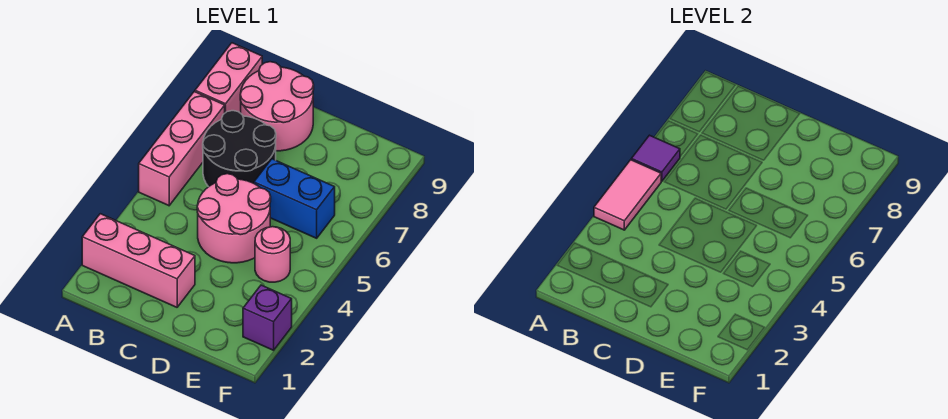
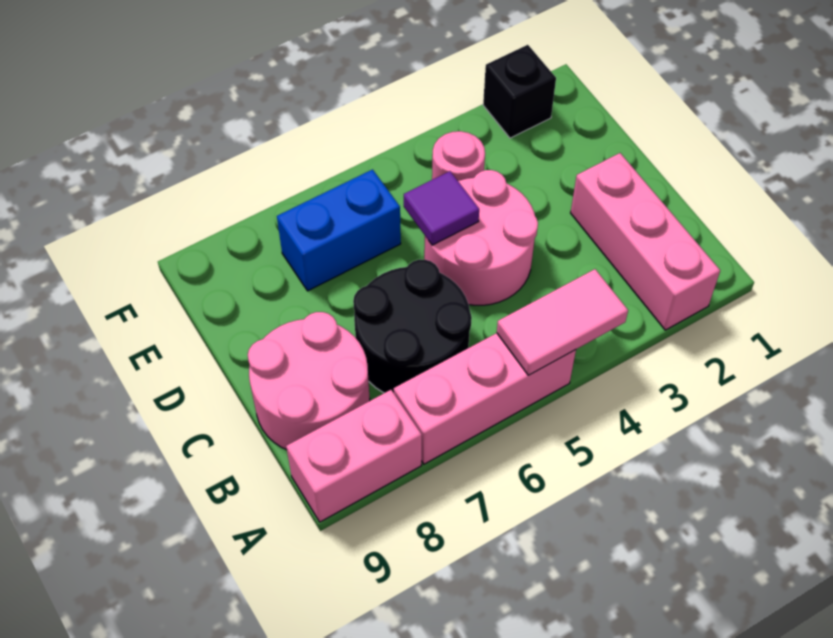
purple tile A6 level 2 -> purple tile D5 level 2
blue brick D6:E6 level 1 -> blue brick E6:E7 level 1
purple brick F2 level 1 -> black brick F2 level 1

